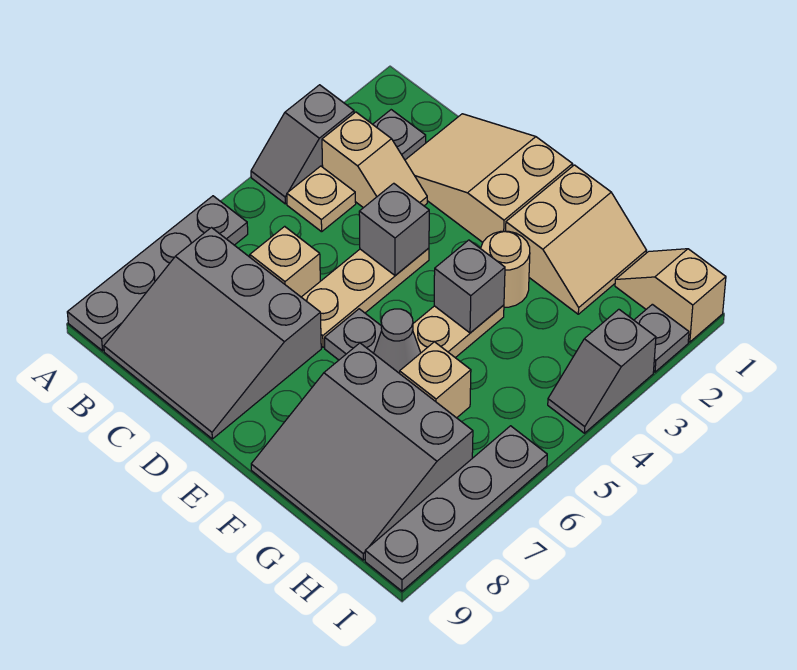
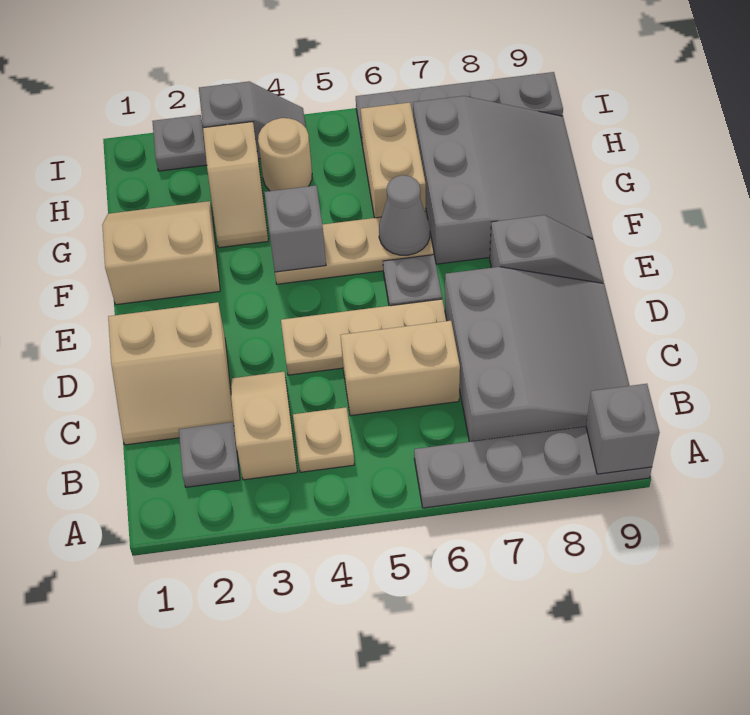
grey slope A3:A4 level 1 top 3 -> grey slope E8:E9 level 1 top 8
tan slope C1:E2 level 1 top E -> tan slope C1:D2 level 1 top D
tan brick C6 level 1 -> tan brick C5:C6 level 1
grey brick D4 level 2 -> grey brick A9 level 2
tan round brick F3 level 1 -> tan round brick H4 level 1
tan brick G6 level 1 -> tan brick G6:H6 level 1
tan slope H1:I1 level 1 top I -> tan slope G3:H3 level 1 top H

